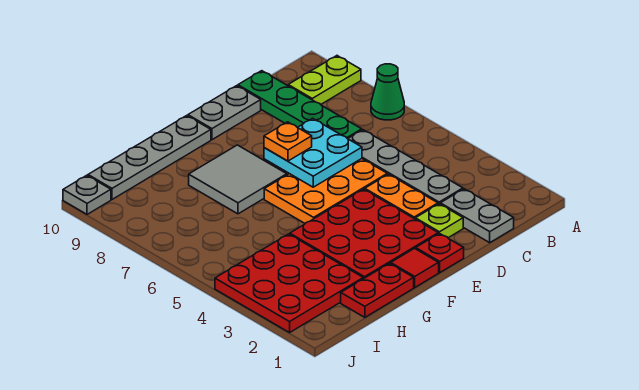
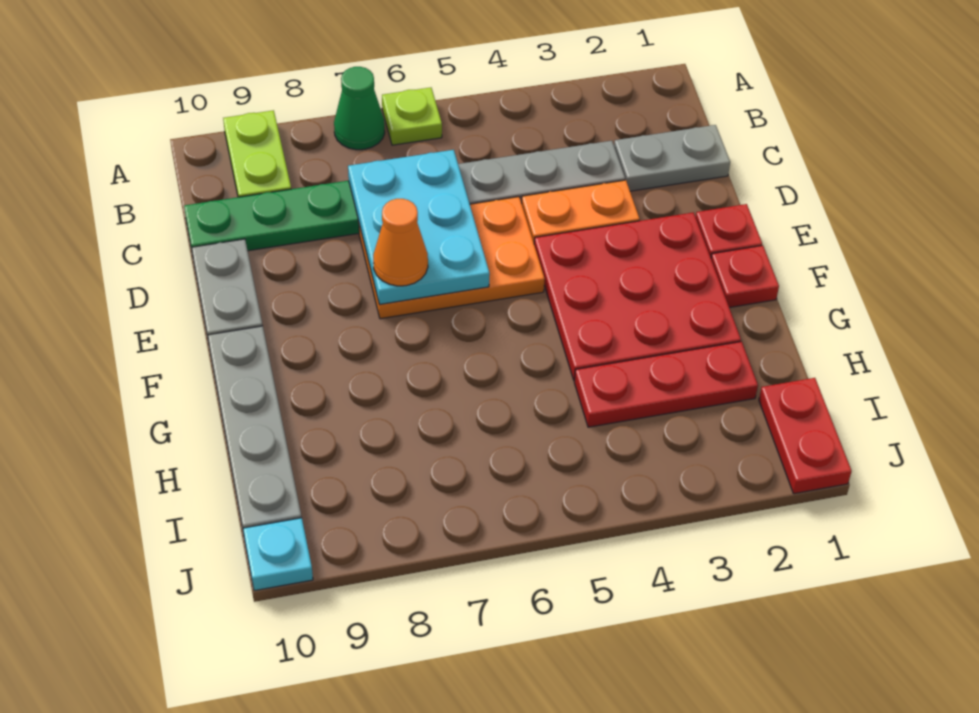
lime plate D2 level 1 -> lime plate A6 level 1
orange plate D5:F6 level 1 -> orange plate D5:E7 level 1
cyan plate D6:E7 level 2 -> cyan plate C6:E7 level 2
orange plate E7 level 3 -> orange cone E7 level 3
red tile F1 level 1 -> red plate F1 level 1
grey tile F7:G8 level 1 -> none
red plate G1:H1 level 1 -> red plate I1:J1 level 1
red plate H2:J4 level 1 -> red plate H2:H4 level 1
grey plate J10 level 1 -> cyan plate J10 level 1

